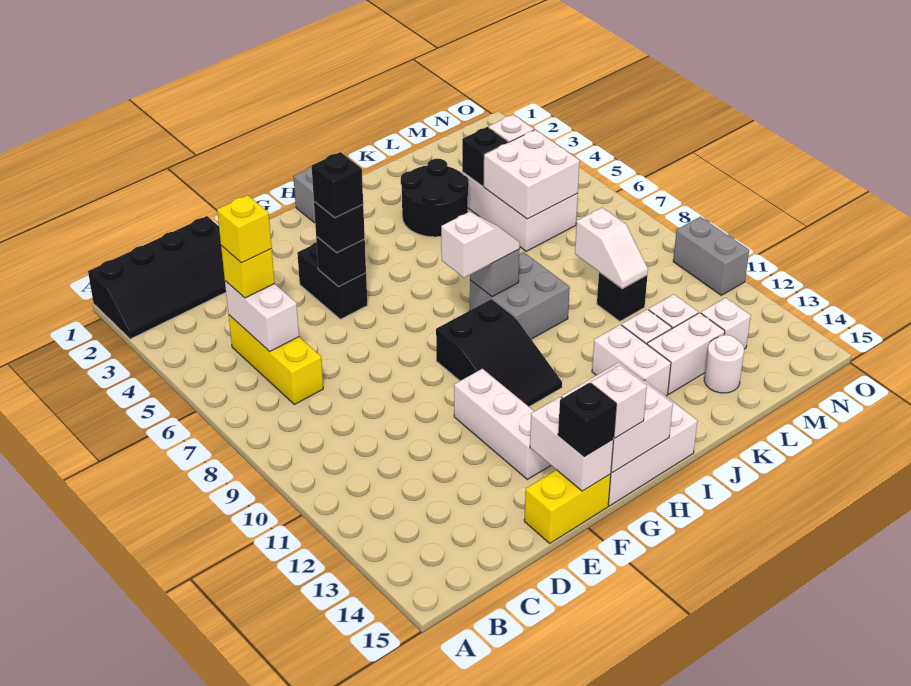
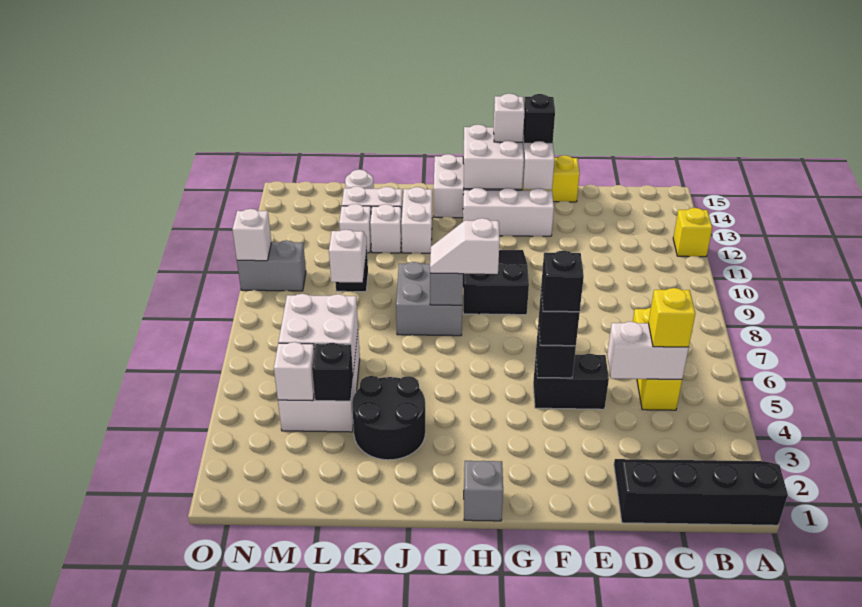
white brick C5:C6 level 2 -> white brick C5:D5 level 2
yellow brick C5 level 4 -> yellow brick A12 level 1
black brick F4:F5 level 1 -> black brick E5:F5 level 1
white brick F11:F13 level 1 -> white brick F13:H13 level 1
white brick M13 level 1 -> white brick O10 level 2
grey brick O10:O11 level 1 -> grey brick N10:O10 level 1

